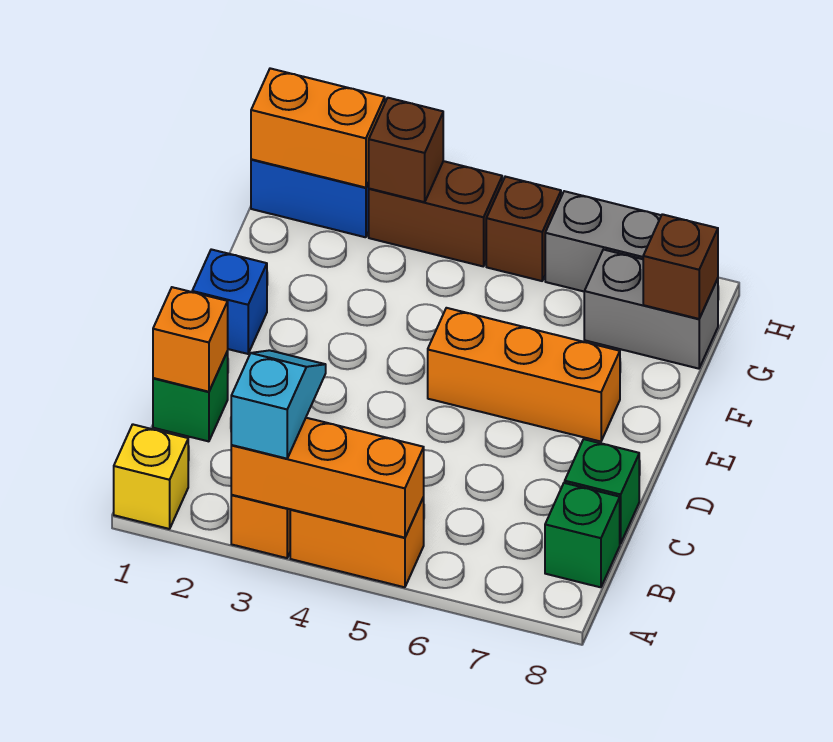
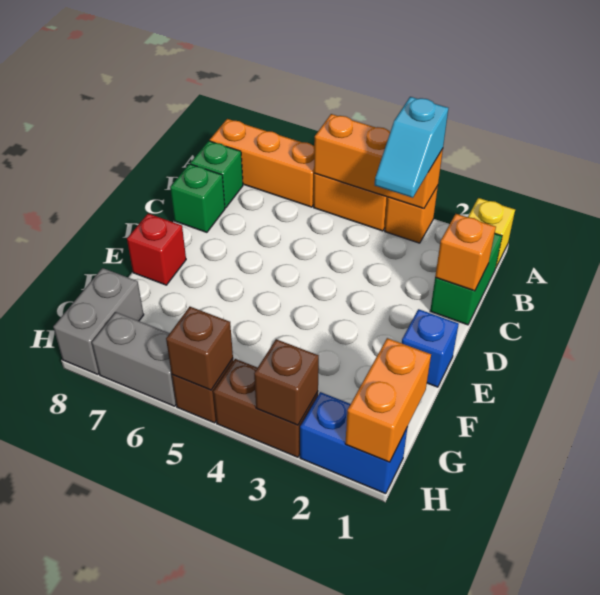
green brick C1 level 1 -> green brick B1:C1 level 1
orange brick E5:E7 level 1 -> orange brick A6:A8 level 1
none -> red brick E8 level 1
grey brick G7:G8 level 1 -> grey brick G8:H8 level 1
brown brick G8 level 2 -> brown brick H5 level 2
orange brick H1:H2 level 2 -> orange brick G1:H1 level 2

